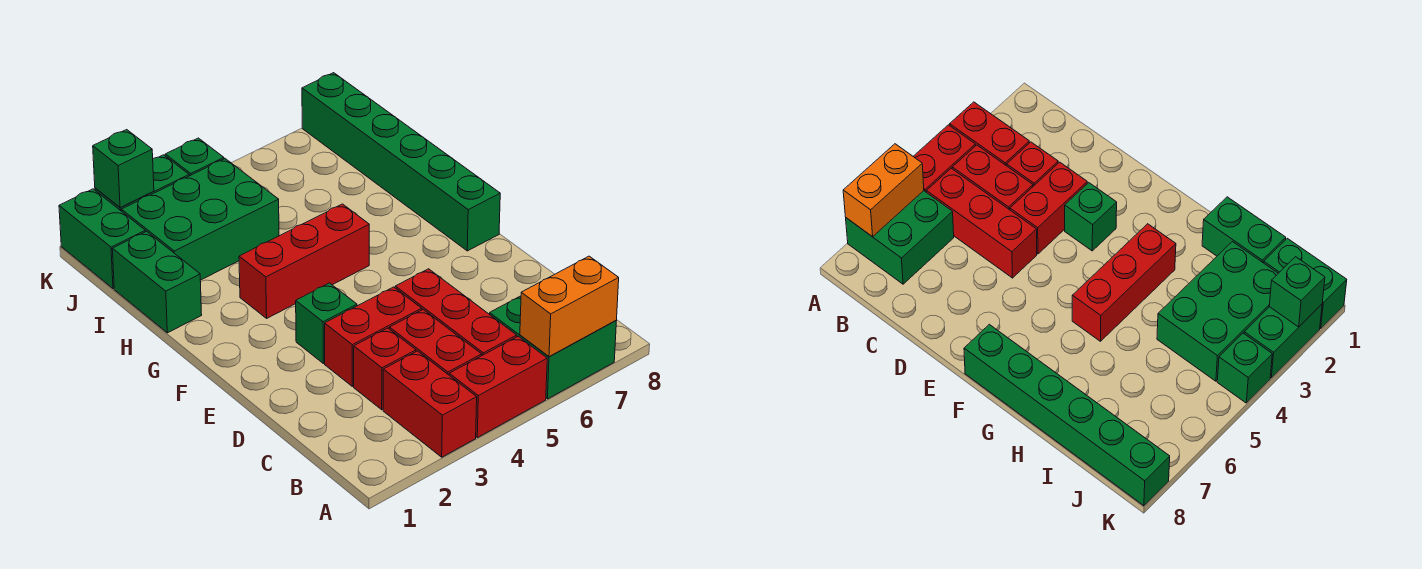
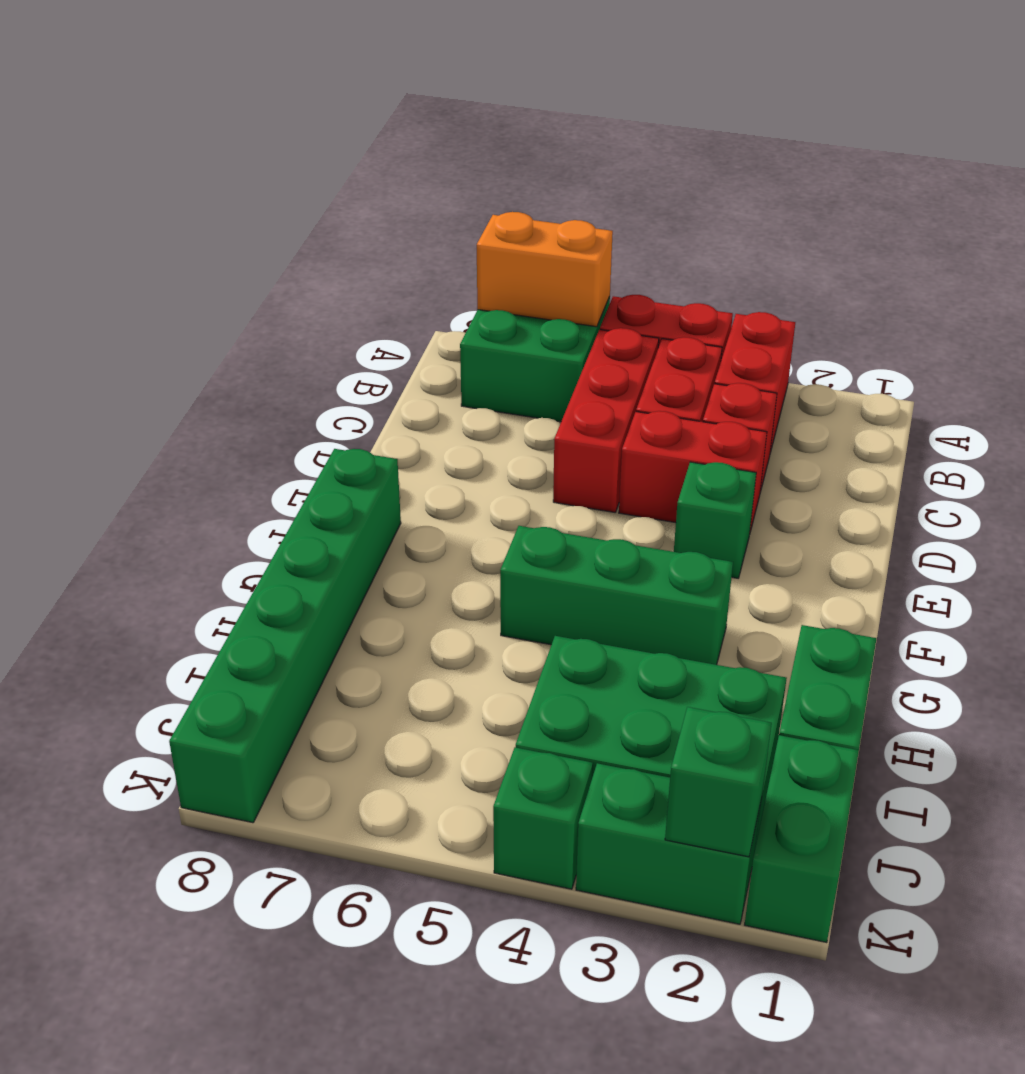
red brick G3:G5 level 1 -> green brick G3:G5 level 1

